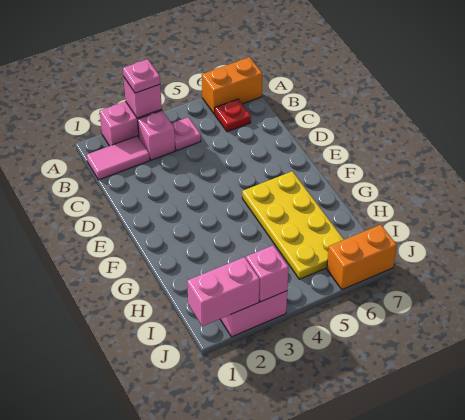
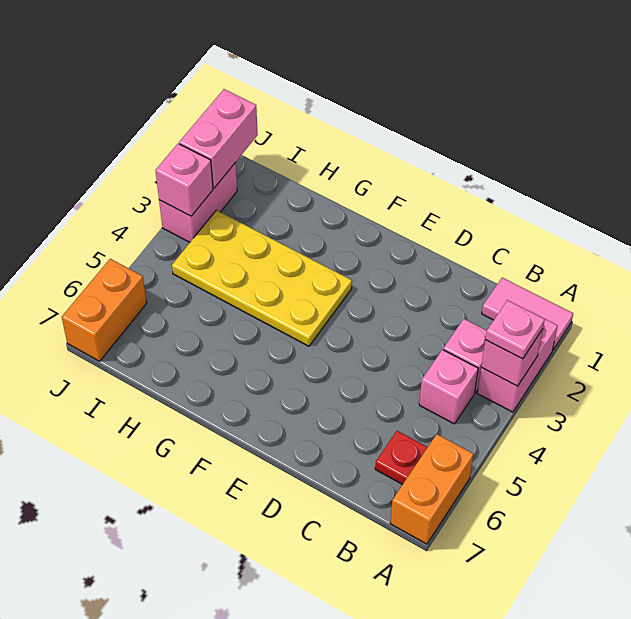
pink tile B1:B2 level 1 -> pink tile A1:B1 level 1
pink plate B4 level 1 -> pink brick B4 level 1
yellow plate F5:I6 level 1 -> yellow plate F3:I4 level 1

